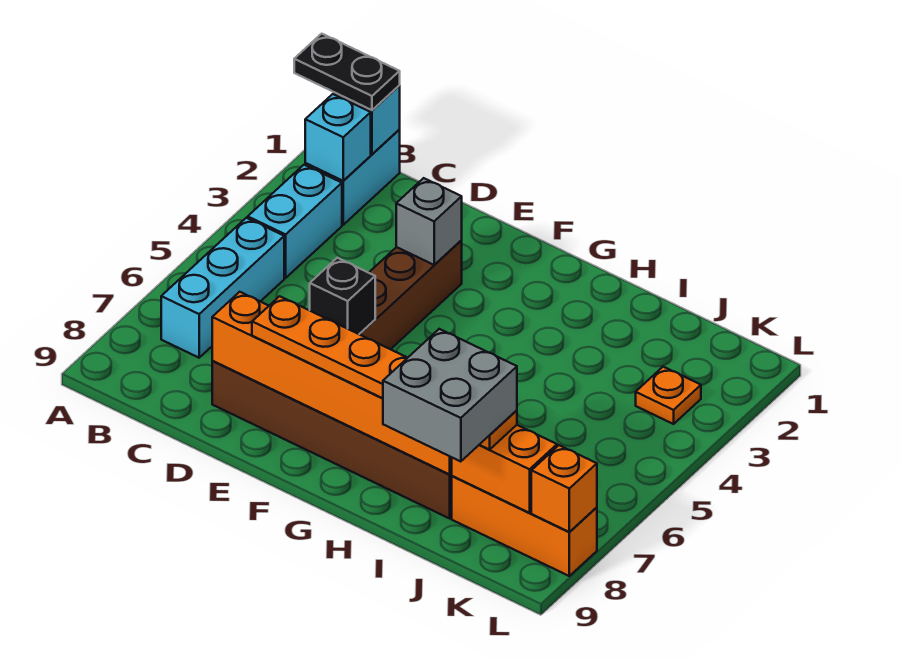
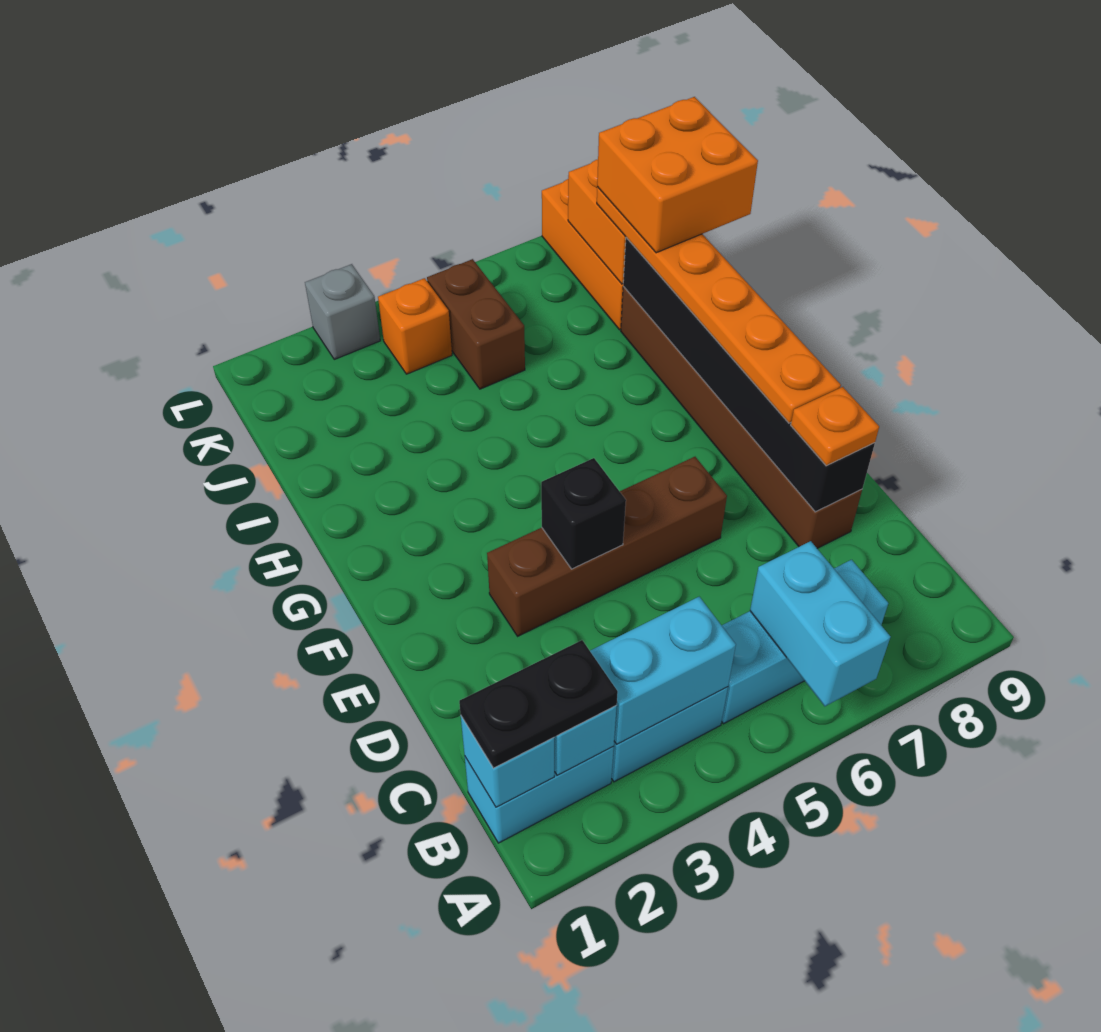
black plate A1:B1 level 3 -> black plate B1:B2 level 3
none -> cyan brick A6:B6 level 2
none -> cyan brick B3:B4 level 2
orange brick D8:I8 level 2 -> black brick D8:I8 level 2
grey brick E3 level 2 -> grey brick L3 level 1
black brick E6 level 2 -> black brick E4 level 2
grey brick I8:J9 level 4 -> orange brick I8:J9 level 4
none -> brown brick J5:K5 level 1
orange plate K3 level 1 -> orange plate D8 level 3
orange brick L8 level 2 -> orange brick K4 level 1

